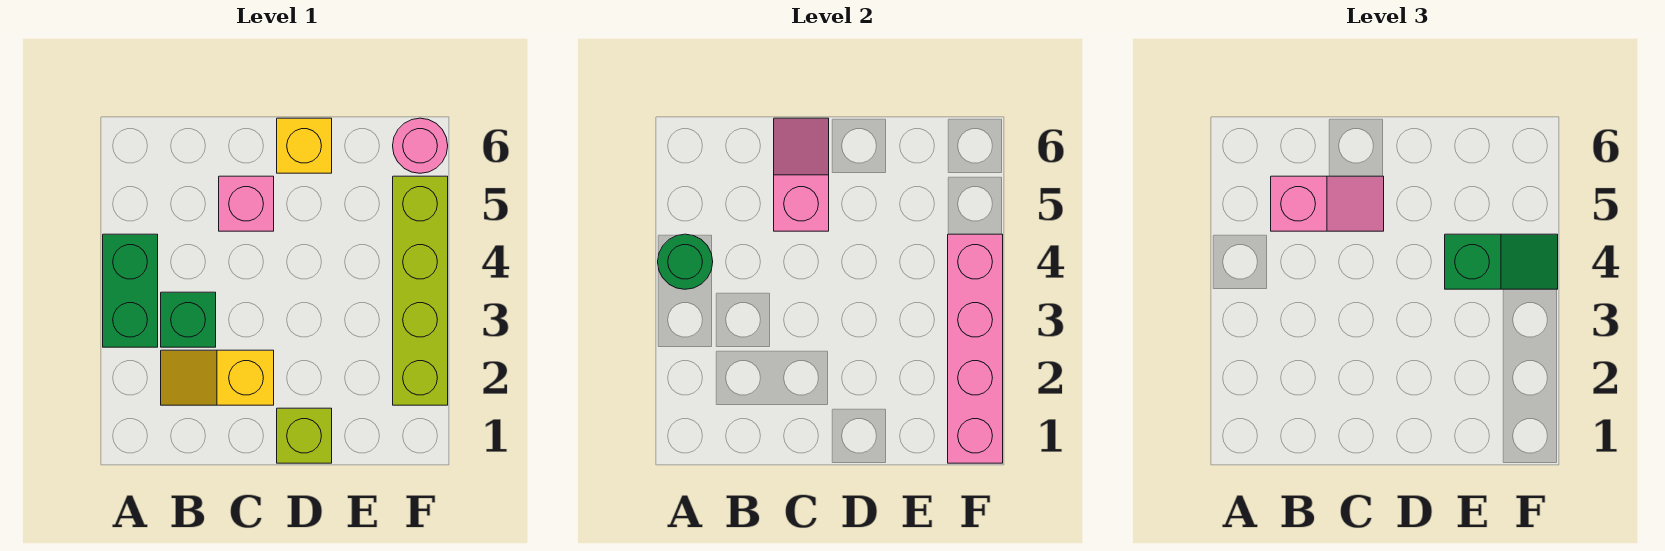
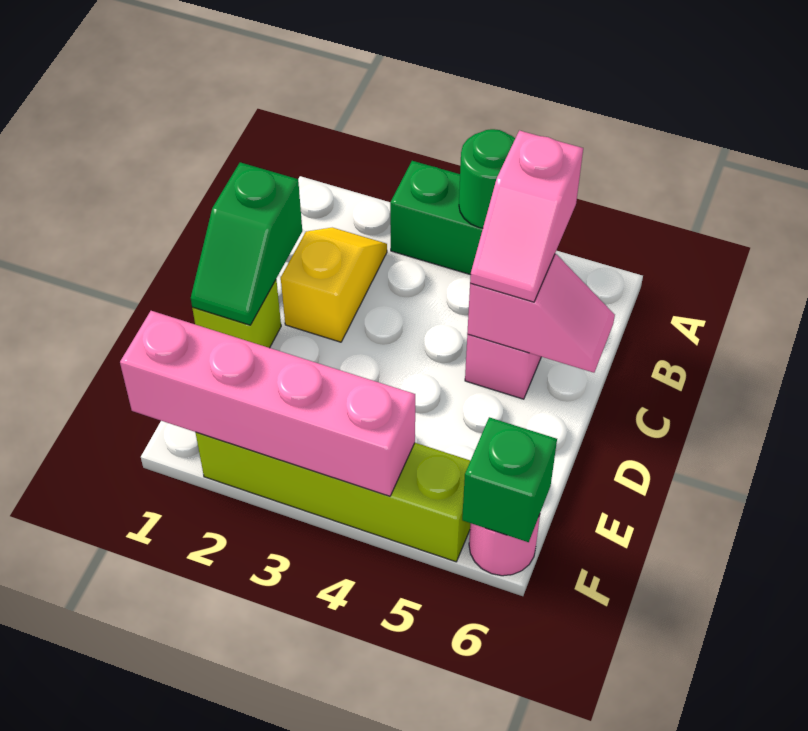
green brick B3 level 1 -> green brick F6 level 2
yellow brick D6 level 1 -> none
green slope E4:F4 level 3 top E -> green slope C1:D1 level 2 top C

